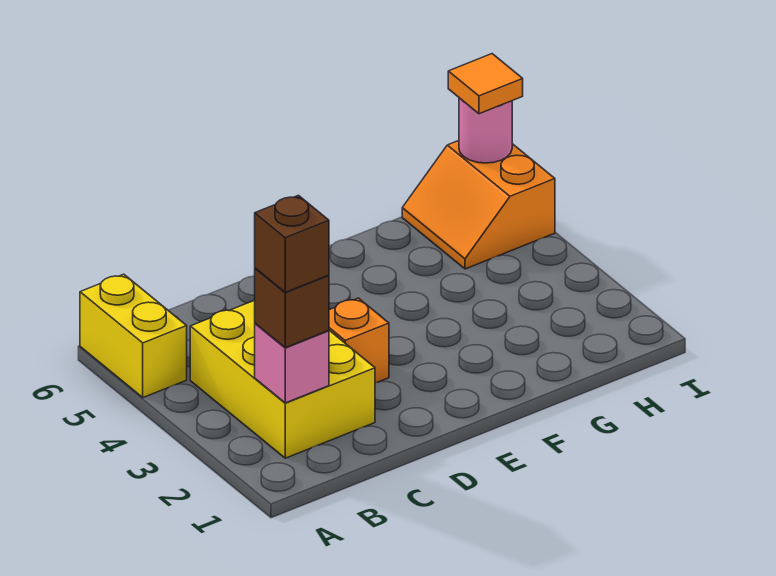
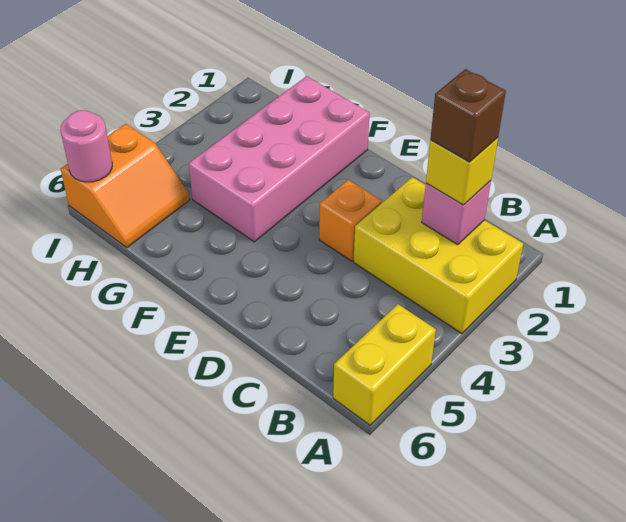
yellow brick B2:C4 level 1 -> yellow brick A2:C3 level 1
brown brick B2 level 3 -> yellow brick B2 level 3
none -> pink brick F1:G4 level 1
orange tile I6 level 3 -> none

